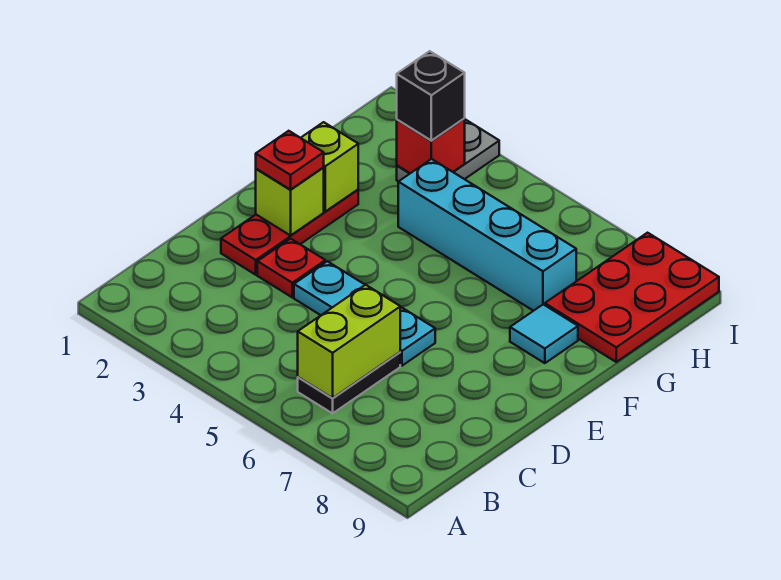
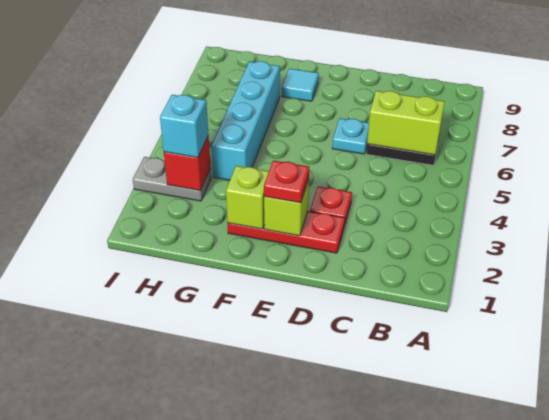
cyan plate D4:D6 level 1 -> cyan plate D6 level 1
red plate G8:I9 level 1 -> none
black brick H3 level 3 -> cyan brick H3 level 3

